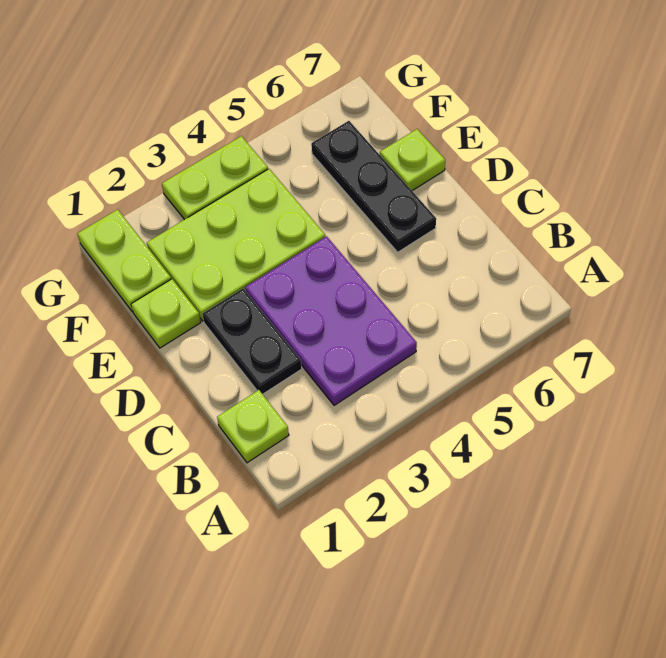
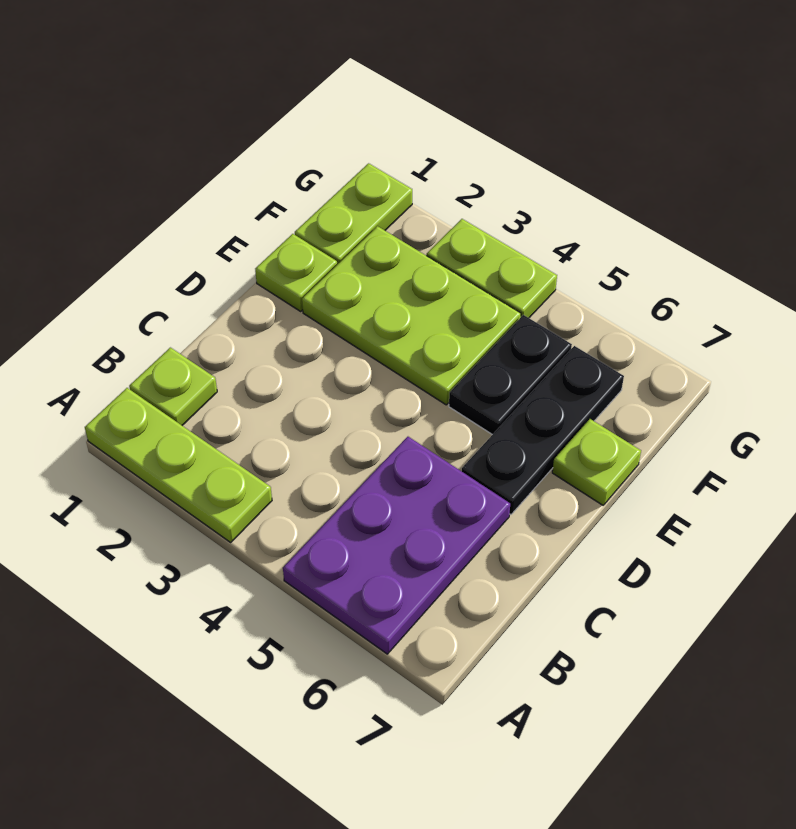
none -> lime plate A1:A3 level 1
purple plate B3:D4 level 1 -> purple plate A5:C6 level 1
black plate C2:D2 level 1 -> black plate E5:F5 level 1

